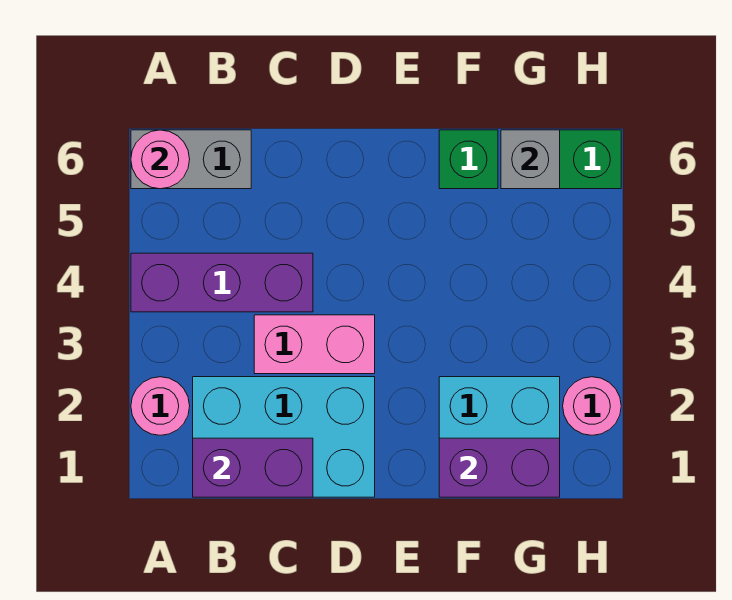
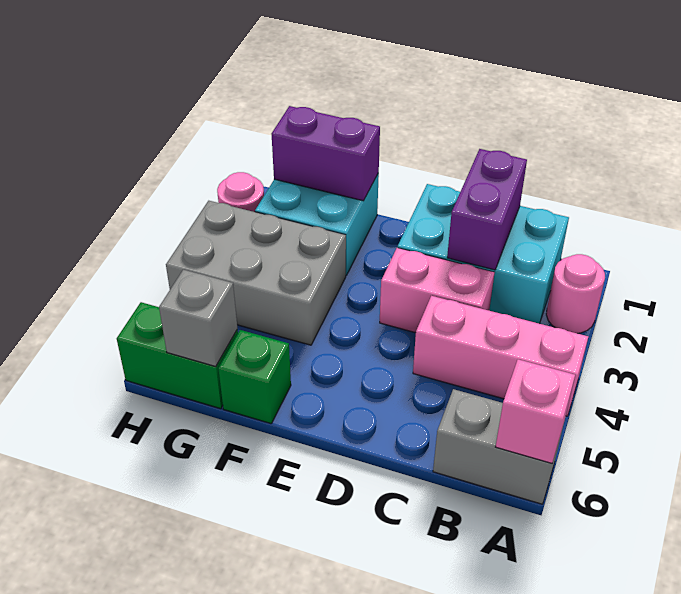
purple brick A4:C4 level 1 -> pink brick A4:C4 level 1
pink round brick A6 level 2 -> pink brick A6 level 2
purple brick B1:C1 level 2 -> purple brick C1:C2 level 2
none -> grey brick F3:H4 level 1

